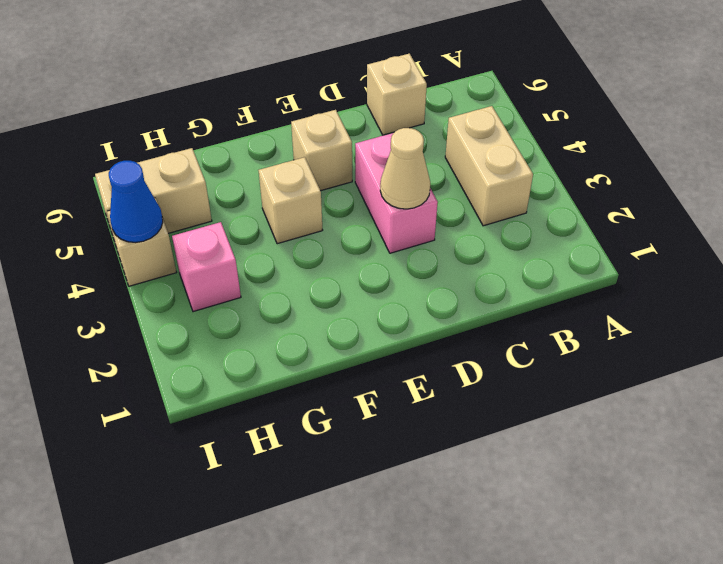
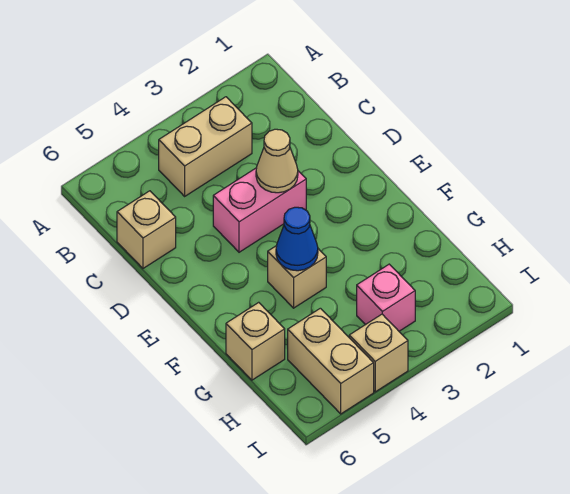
tan brick E5 level 1 -> tan brick G6 level 1
blue cone I4 level 2 -> blue cone F4 level 2

